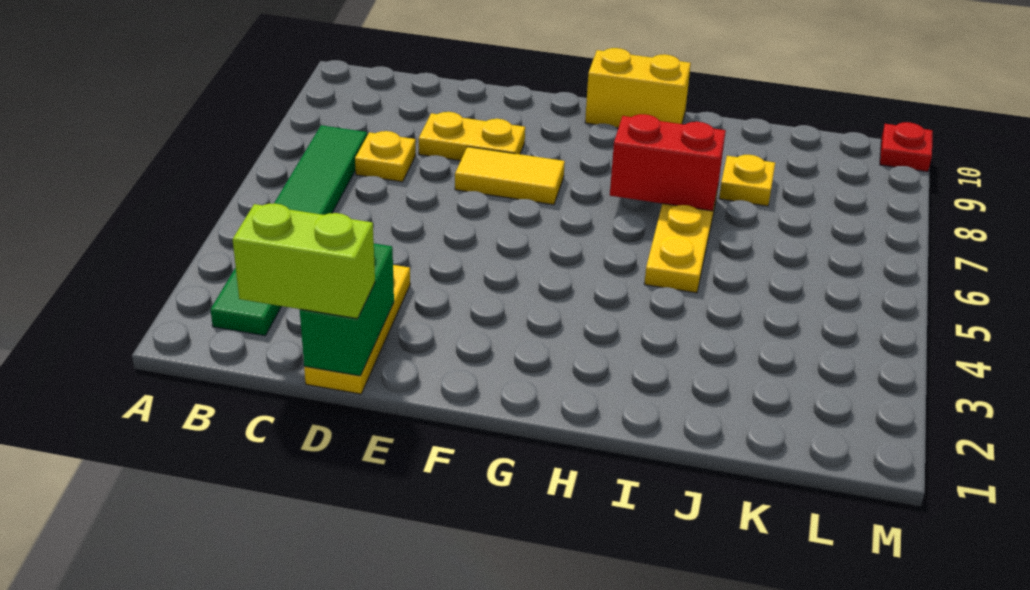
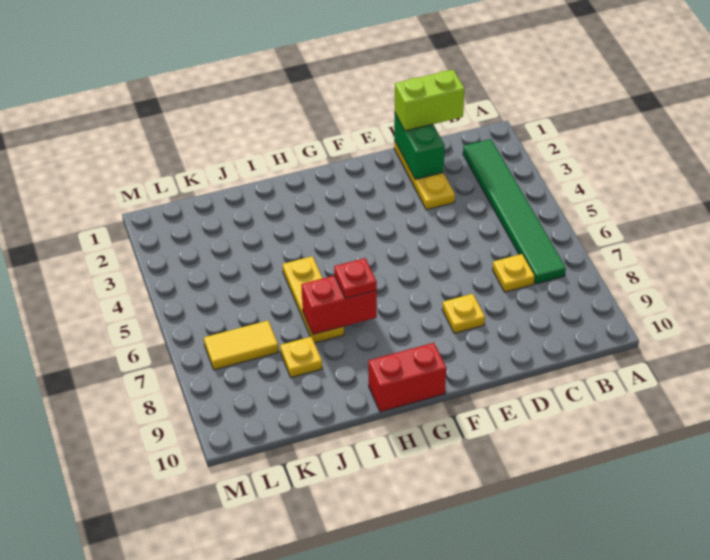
yellow plate D8:E8 level 1 -> yellow plate E8 level 1
yellow tile E7:F7 level 1 -> yellow tile K7:L7 level 1
yellow brick G10:H10 level 1 -> red brick G10:H10 level 1
red plate M10 level 1 -> red plate H7 level 3

